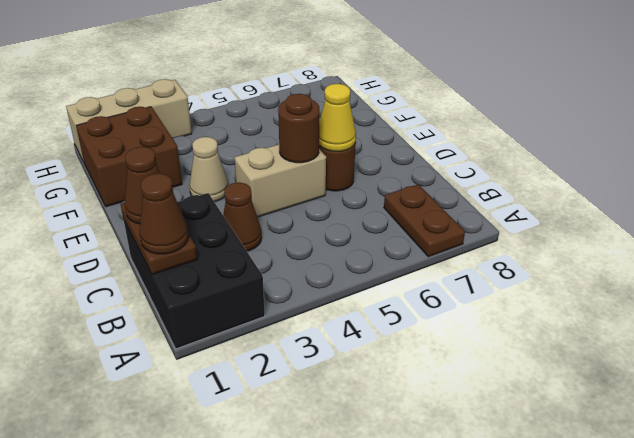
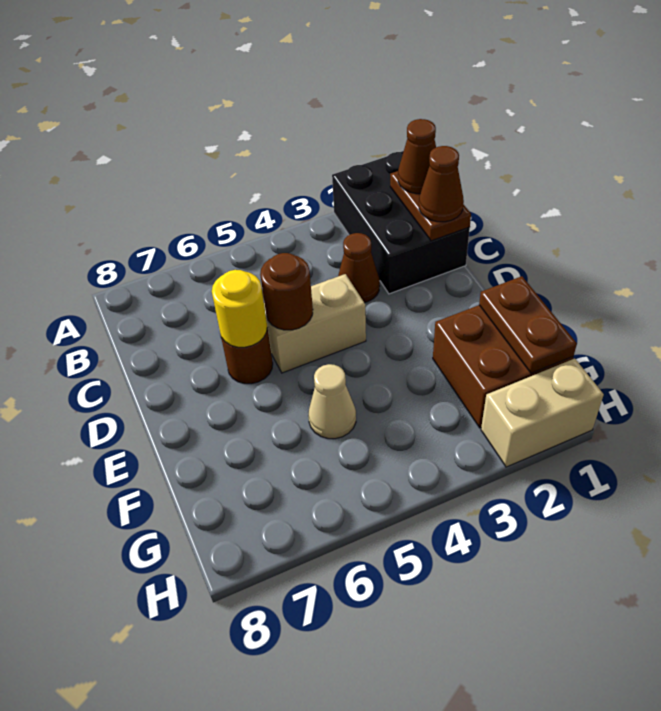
brown plate A7:B7 level 1 -> brown plate F1:G1 level 2
yellow cone D6 level 2 -> yellow round brick D6 level 2
tan cone E3 level 1 -> tan cone F5 level 1
tan brick H1:H3 level 1 -> tan brick H1:H2 level 1

